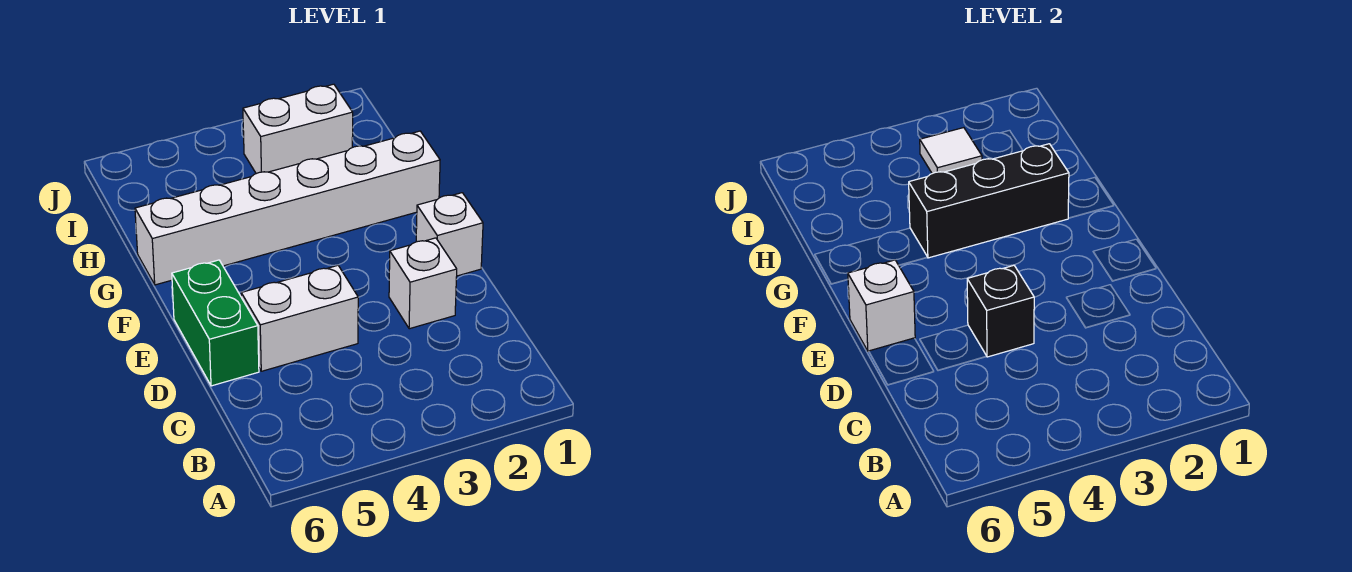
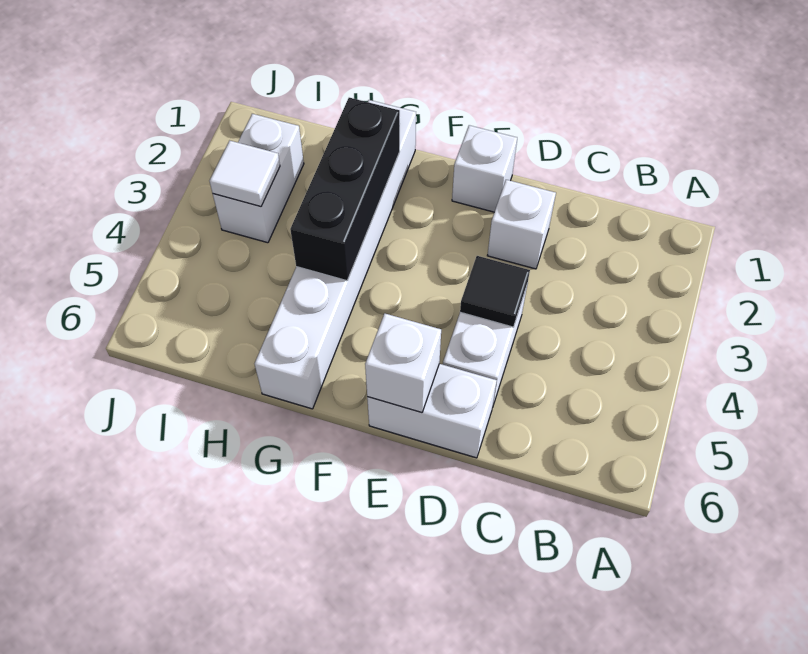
black brick D4 level 2 -> black tile D4 level 2
green brick D6:E6 level 1 -> white brick D6:E6 level 1

